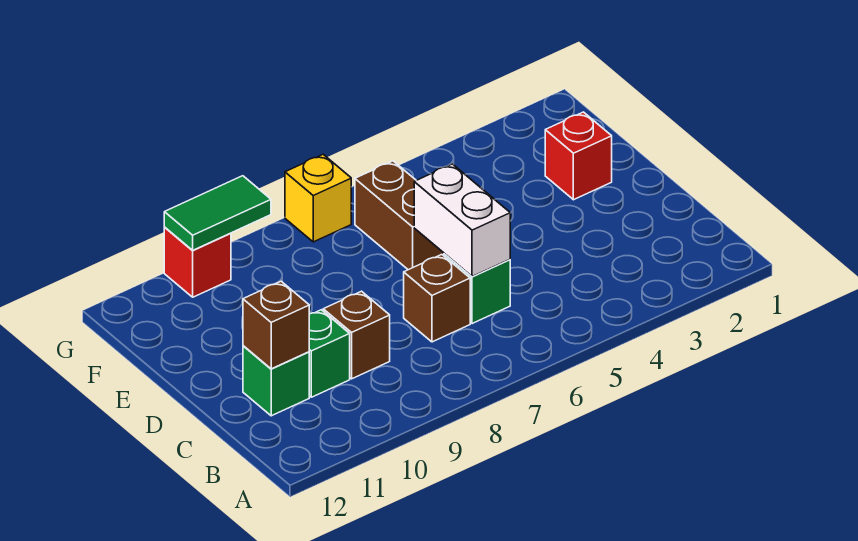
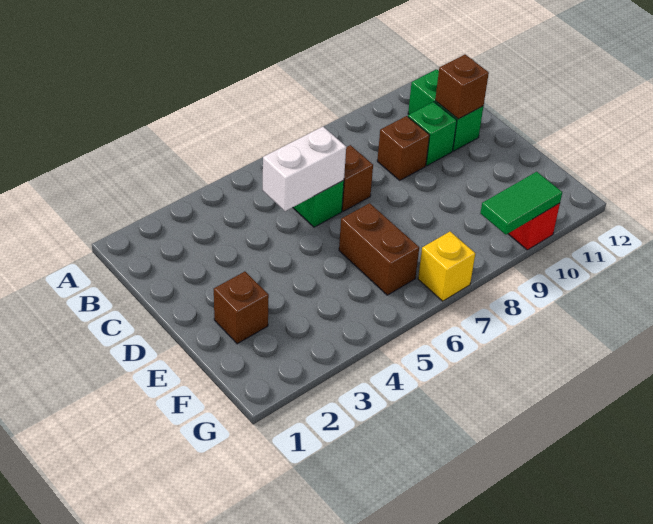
white brick C6:D6 level 2 -> white brick C5:C6 level 2
green brick C11 level 1 -> green brick B11:C11 level 1
red brick E2 level 1 -> brown brick E2 level 1

